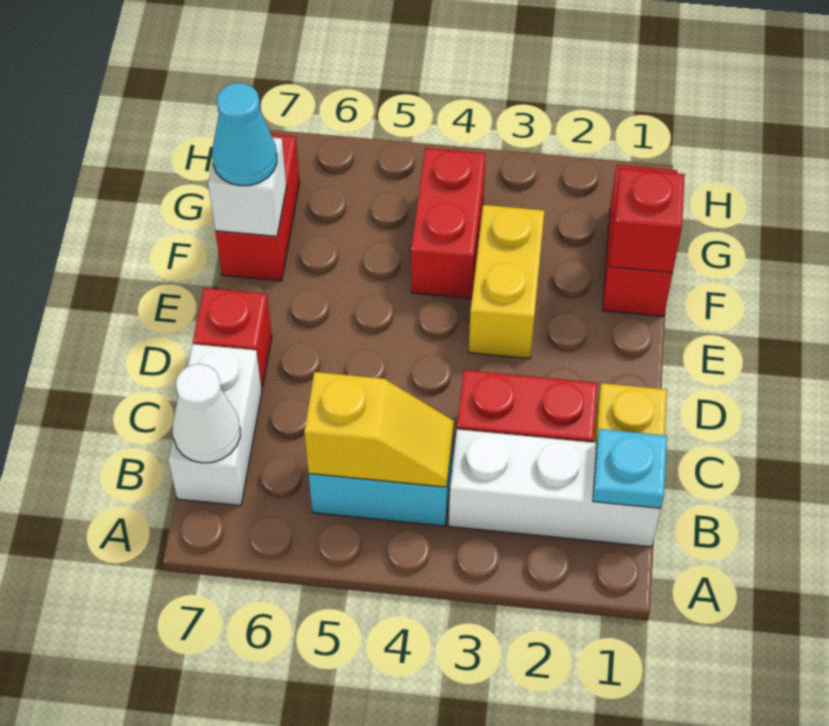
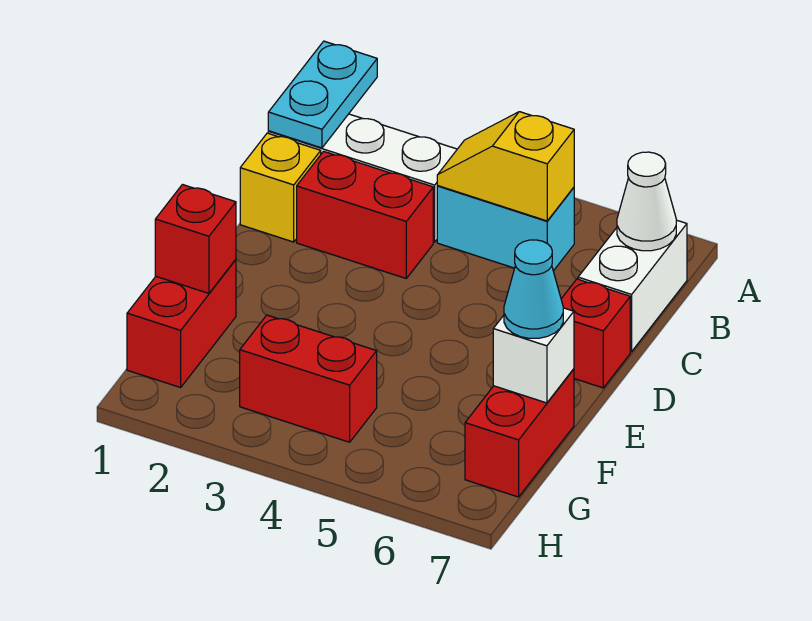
cyan plate B1 level 2 -> cyan plate A1:B1 level 2
yellow brick E3:F3 level 1 -> none
red brick F4:G4 level 1 -> red brick G3:G4 level 1

